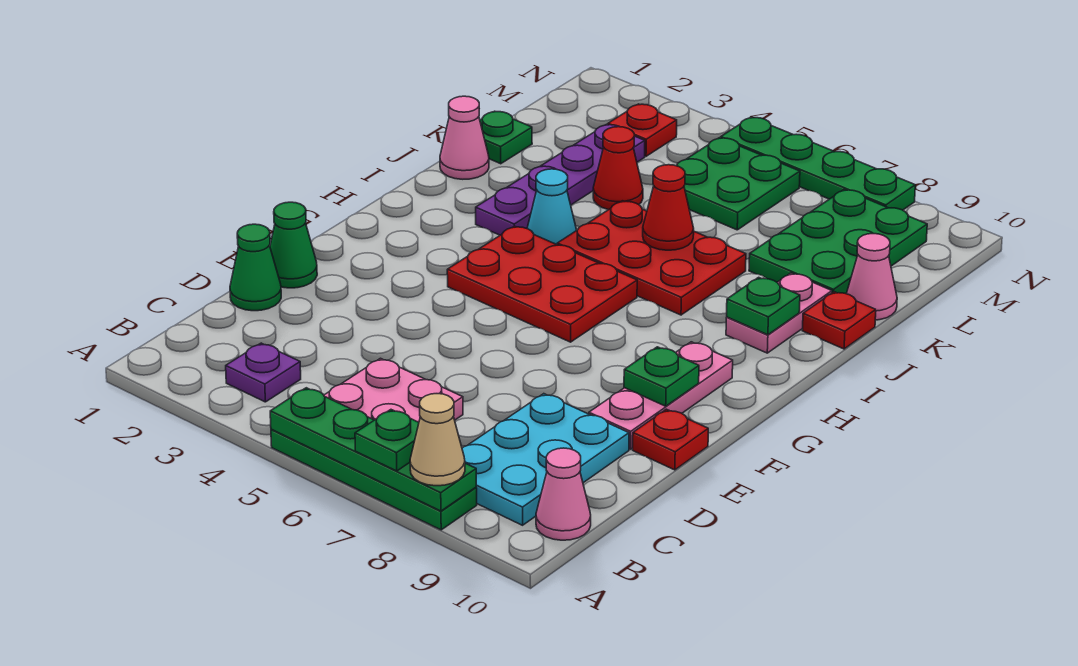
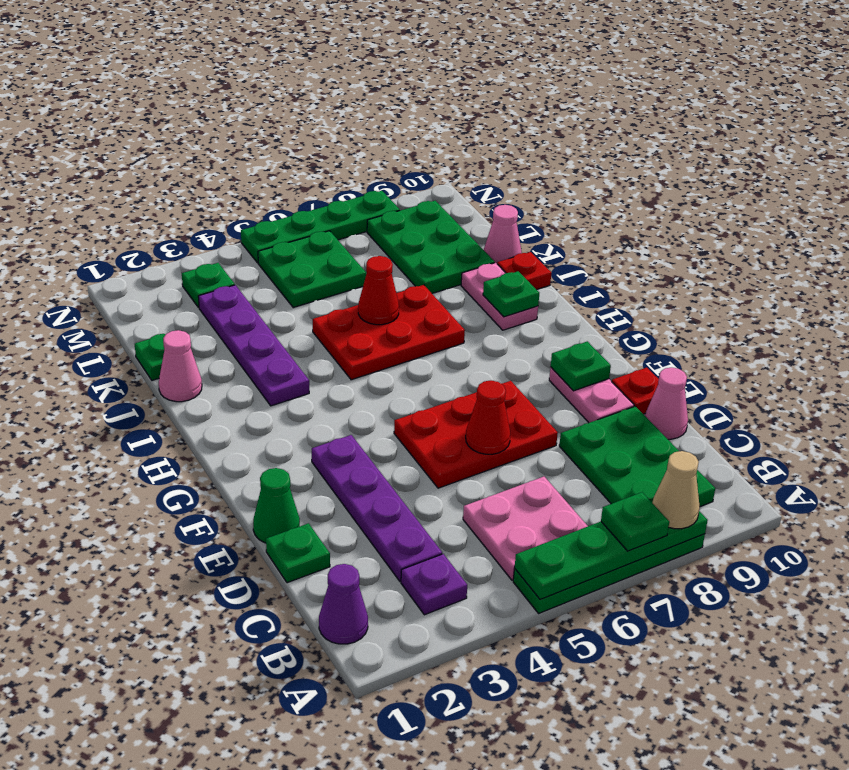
none -> purple cone B1 level 1
cyan plate B8:D9 level 1 -> green plate B8:D9 level 1
pink cone B10 level 1 -> pink cone D10 level 1
none -> purple plate C3:F3 level 1
green cone D1 level 1 -> green plate D1 level 1
pink plate E9:G9 level 1 -> pink plate E9:F9 level 1
red plate G4:H6 level 1 -> red plate E5:F7 level 1
cyan cone I4 level 1 -> none
red cone K4 level 1 -> red cone E6 level 2
red plate M3 level 1 -> green plate M3 level 1

